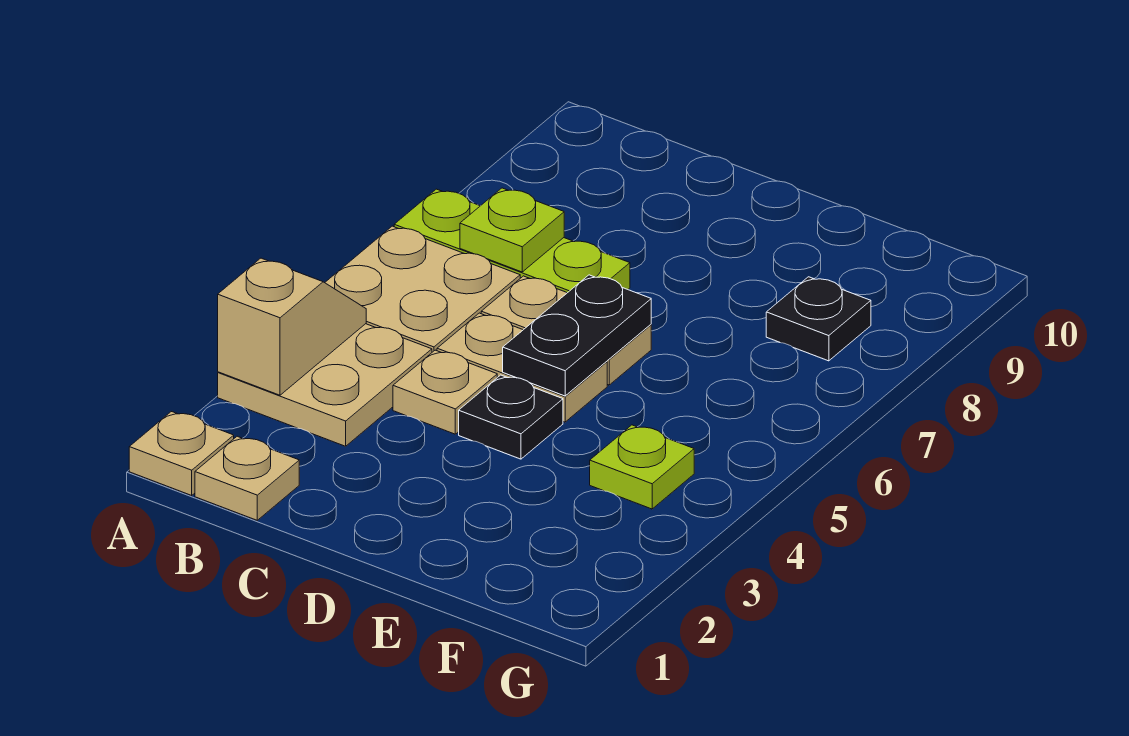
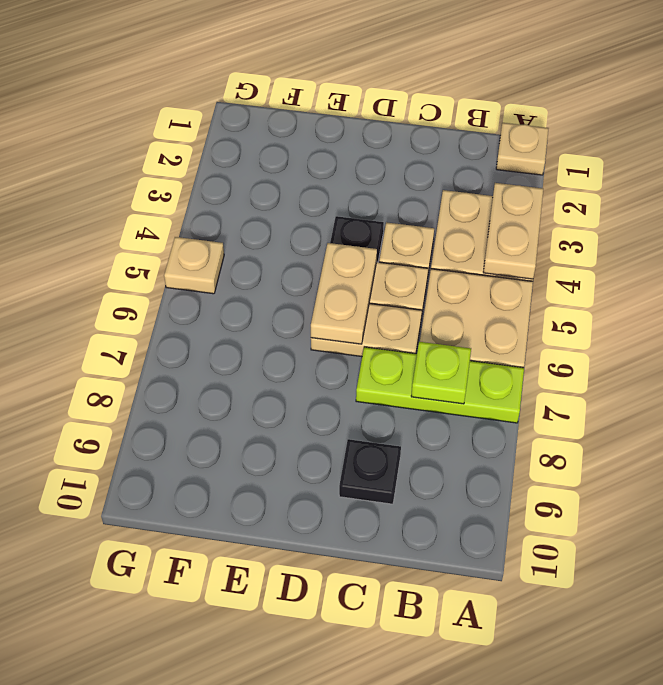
tan slope A3:A4 level 2 top 3 -> tan plate A3:A4 level 2
tan plate B1 level 1 -> tan plate G5 level 1
black plate D5:D6 level 2 -> tan plate D5:D6 level 2
lime plate F4 level 1 -> none
black plate F8 level 1 -> black plate C9 level 1

